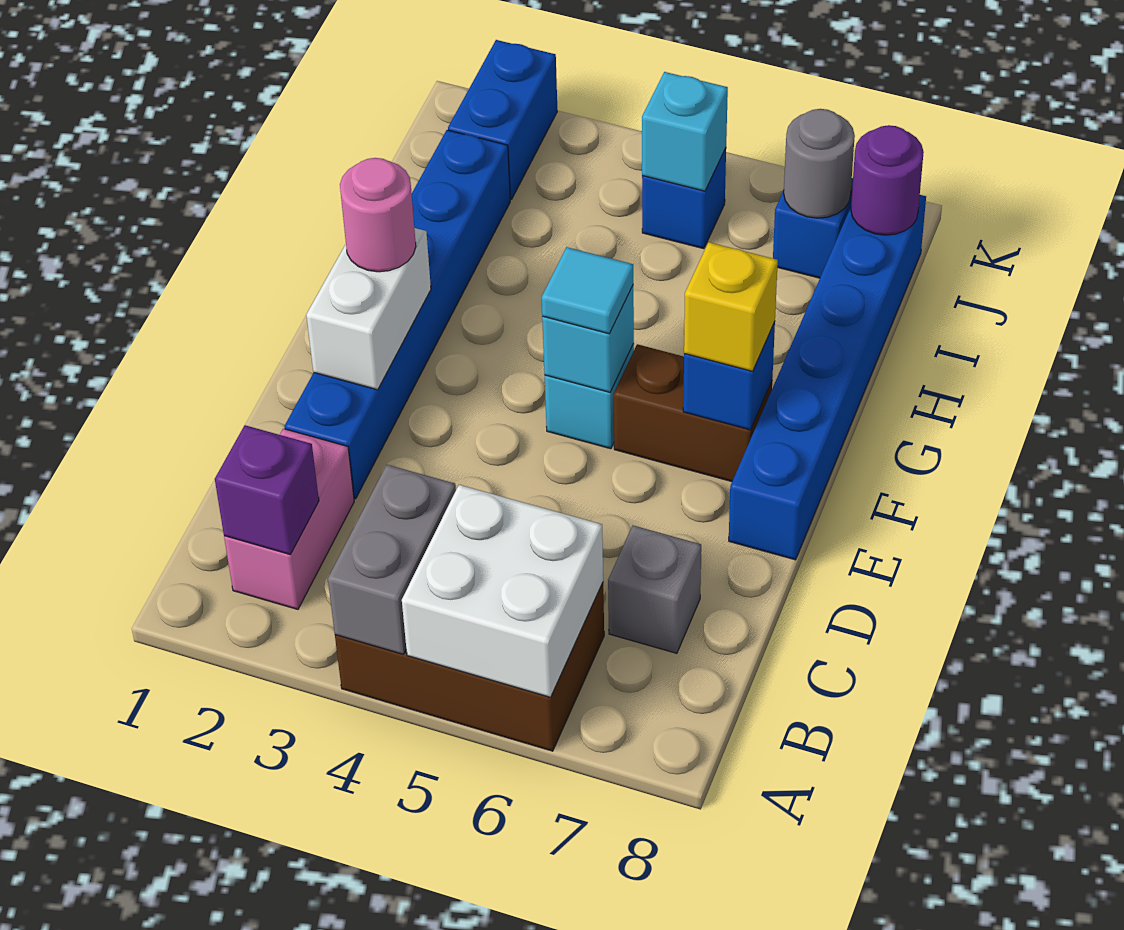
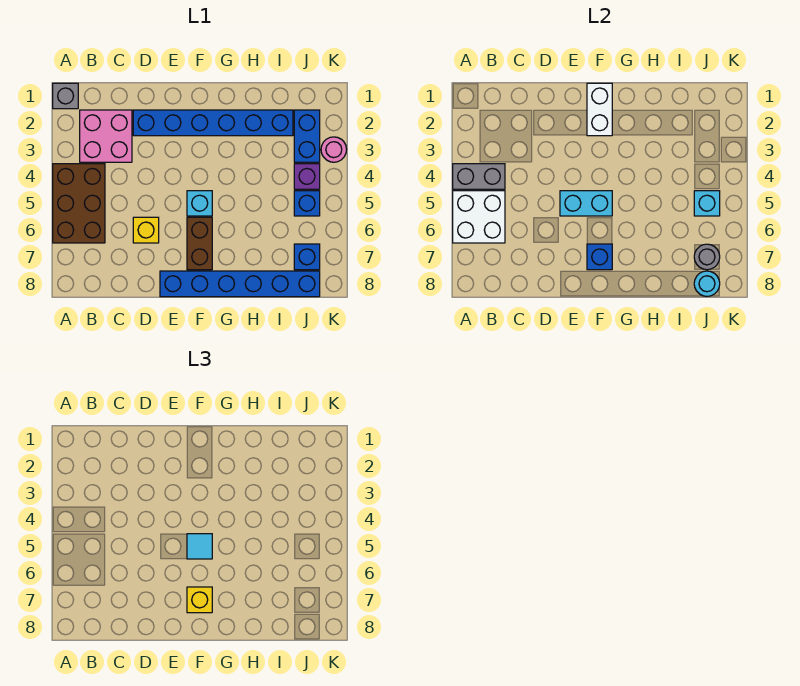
pink brick B2:C2 level 1 -> pink brick B2:C3 level 1
purple brick B2 level 2 -> purple brick J4 level 1
grey brick C7 level 1 -> grey brick A1 level 1
none -> yellow brick D6 level 1
white brick E2:F2 level 2 -> white brick F1:F2 level 2
pink round brick F2 level 3 -> pink round brick K3 level 1
cyan brick F5 level 2 -> cyan brick E5:F5 level 2
blue brick J2:K2 level 1 -> blue brick J2:J3 level 1
purple round brick J8 level 2 -> cyan round brick J8 level 2

